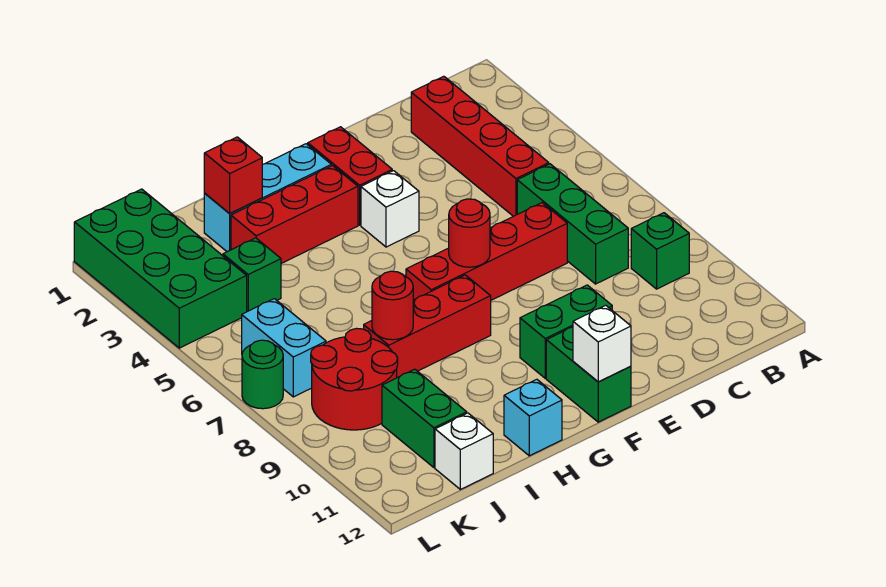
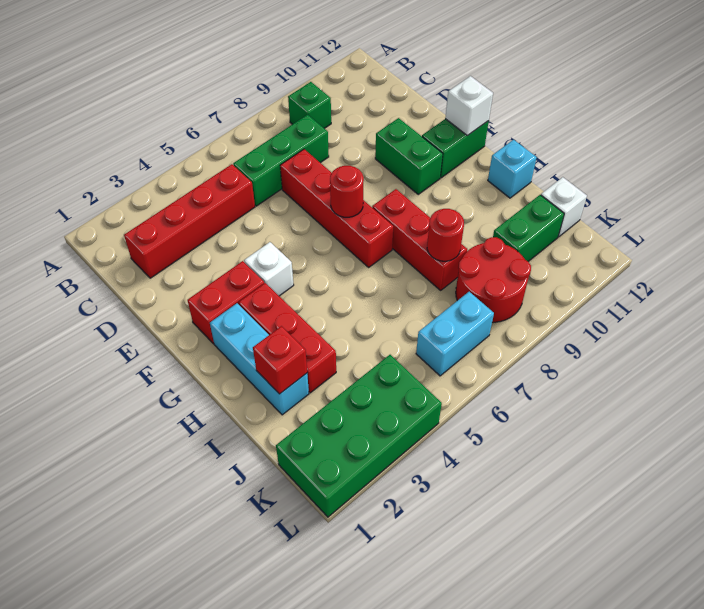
green brick J4 level 1 -> none
green round brick L7 level 1 -> none

